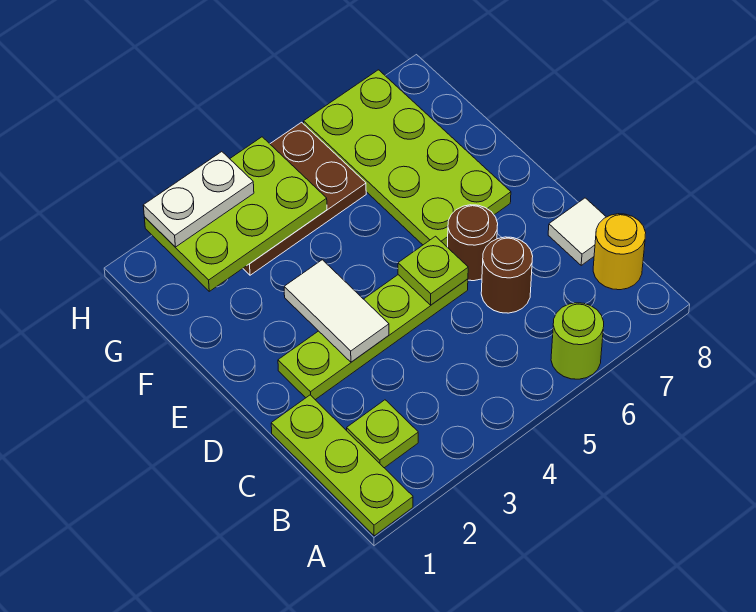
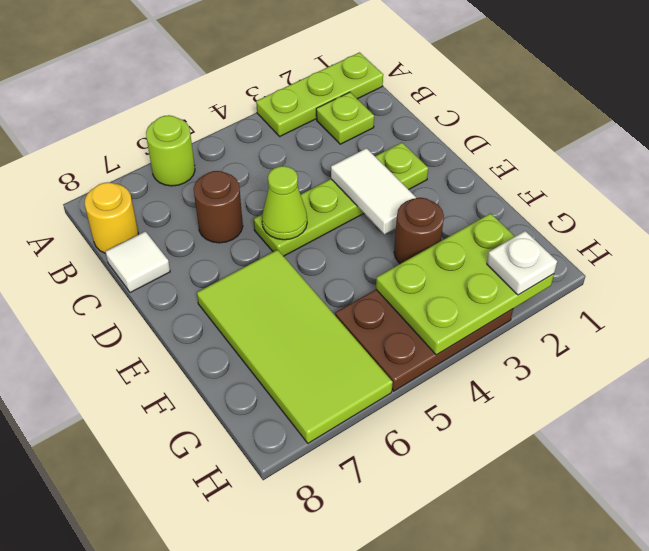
lime plate A1:C1 level 1 -> lime plate A1:A3 level 1
lime plate D5 level 2 -> lime cone D5 level 2
brown round brick D6 level 1 -> brown round brick F3 level 1
lime plate E6:H7 level 1 -> lime tile E6:H7 level 1
white plate H2:H3 level 3 -> white plate H2 level 3

